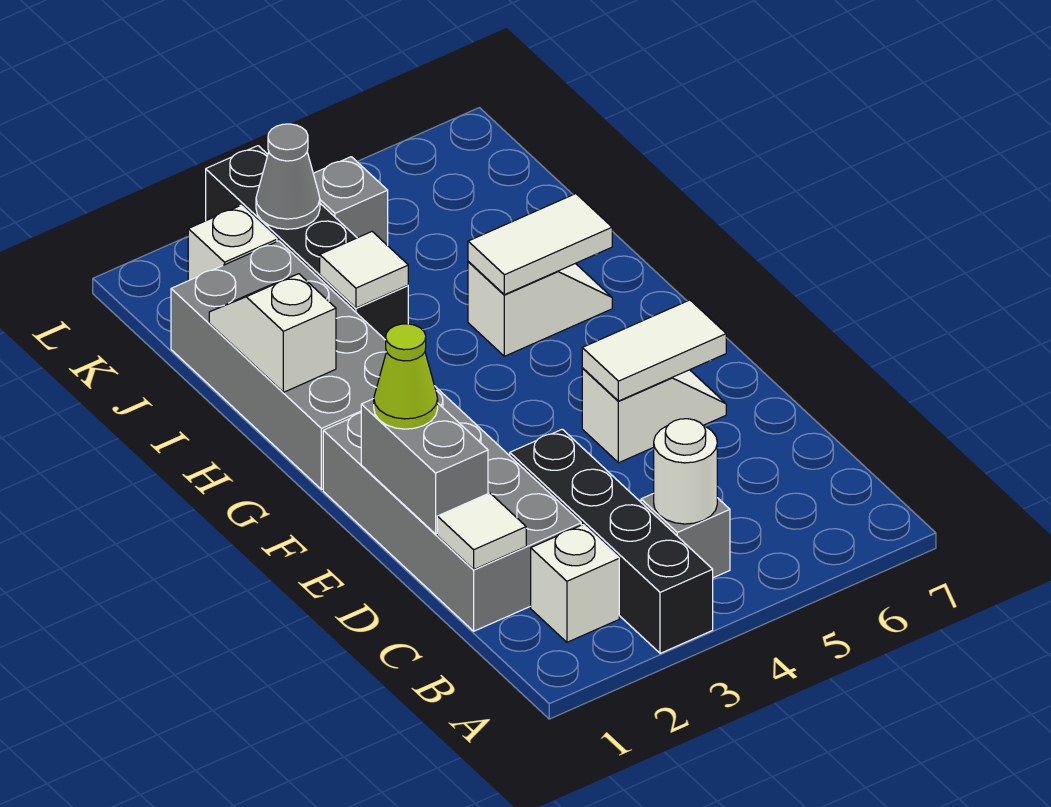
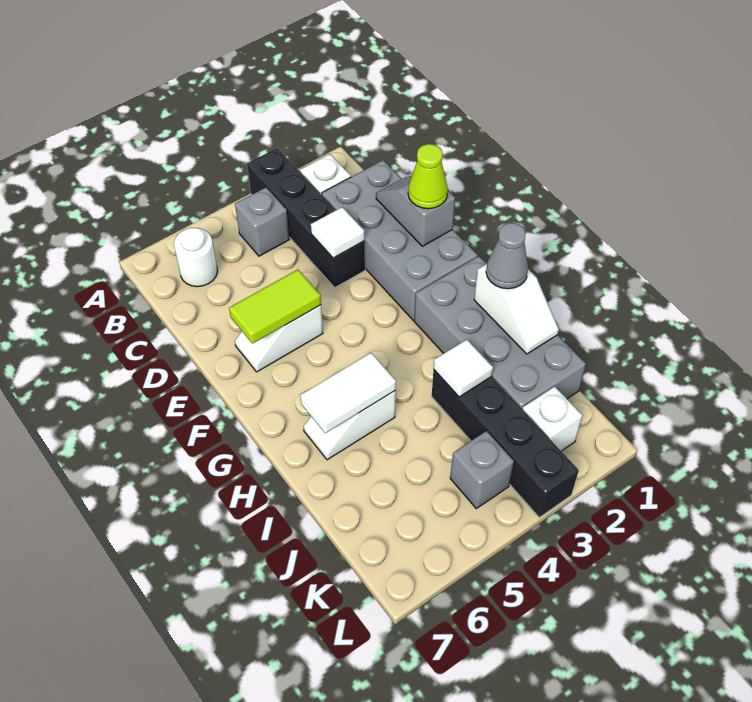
white round brick B4 level 2 -> white round brick B6 level 1
white tile C1 level 2 -> white tile D3 level 2
grey brick D1:E1 level 2 -> grey slope D1:E1 level 2 top E
white tile E5:E6 level 2 -> lime tile E5:E6 level 2
grey cone K3 level 2 -> grey cone H1 level 3

